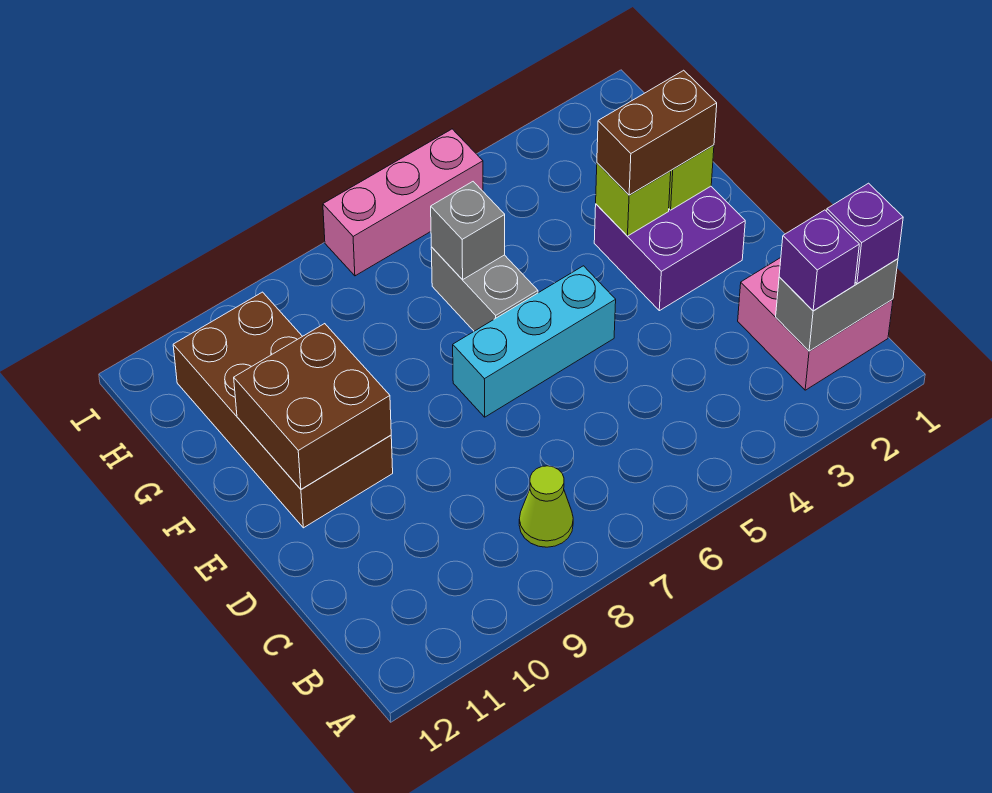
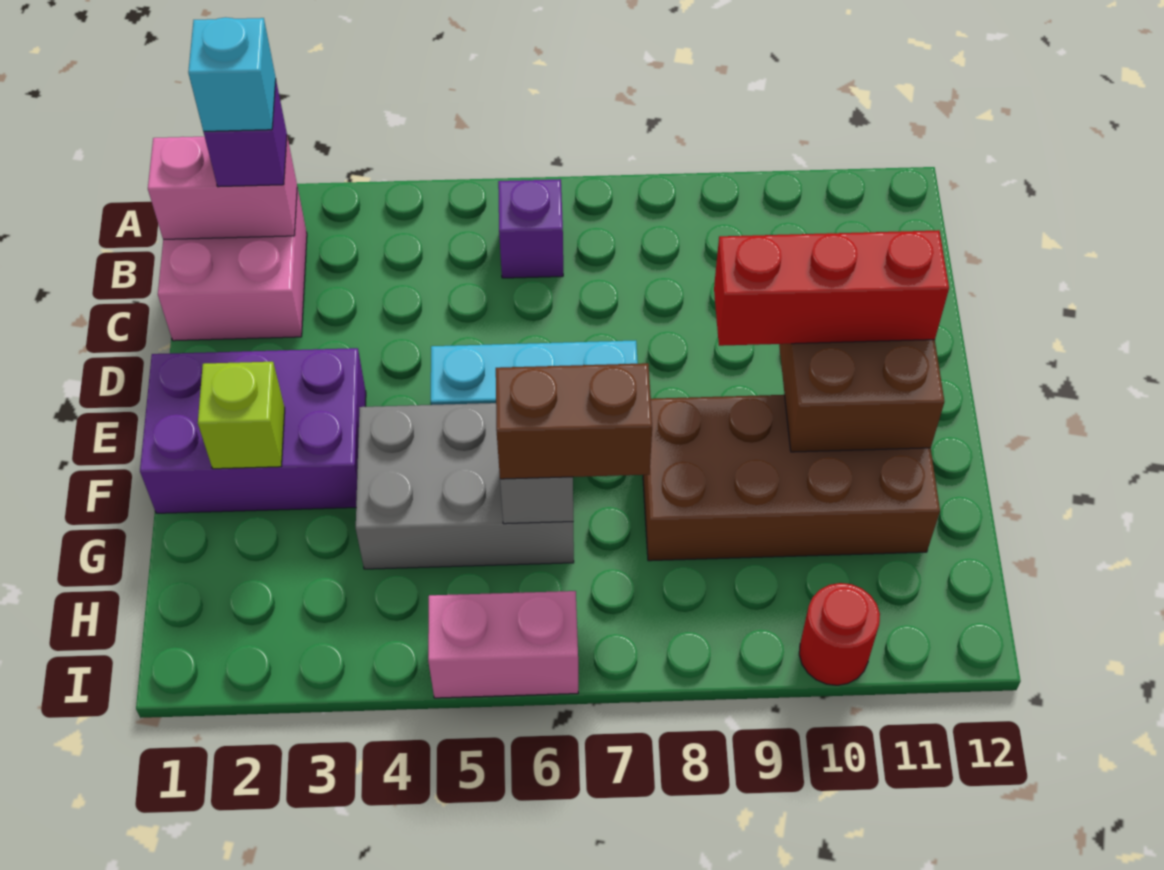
grey brick B1:B2 level 2 -> pink brick B1:B2 level 2
purple brick B1 level 3 -> purple brick B6 level 1
none -> cyan brick B2 level 4
lime cone B8 level 1 -> none
purple brick E2:F3 level 1 -> purple brick E1:F3 level 1
none -> red brick E9:E11 level 3
brown brick E10:H11 level 1 -> brown brick F8:G11 level 1
brown brick F2:F3 level 3 -> brown brick G6:G7 level 3
lime brick F3 level 2 -> none
grey brick F6:G6 level 1 -> grey brick F4:G6 level 1
pink brick I5:I7 level 1 -> pink brick I5:I6 level 1
none -> red round brick I10 level 1

